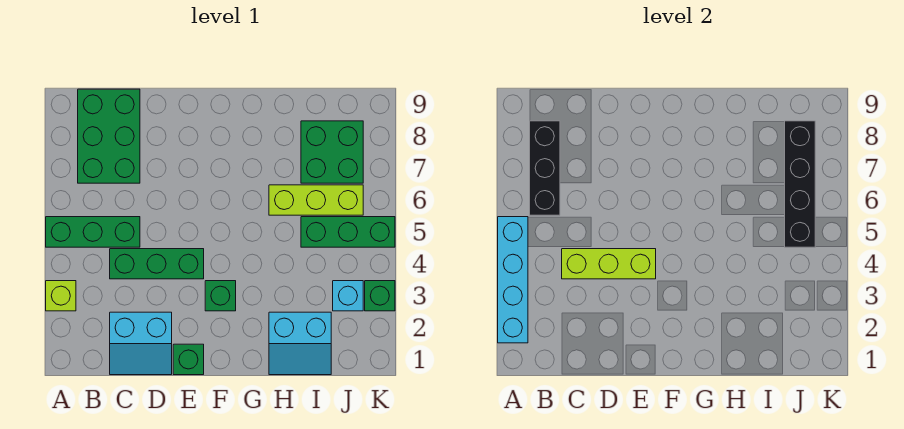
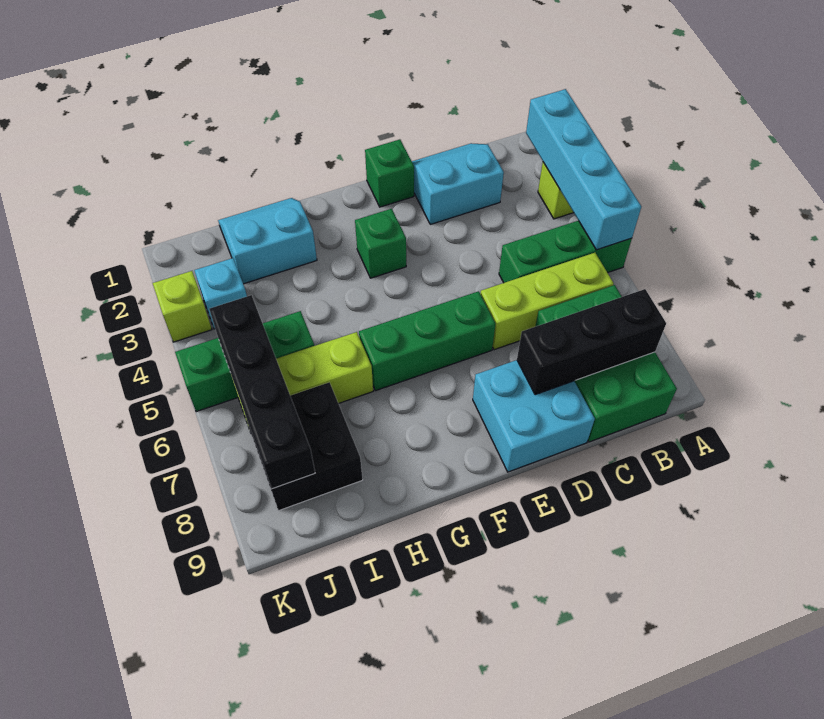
black brick B6:B8 level 2 -> black brick B8:D8 level 2
green brick C4:E4 level 1 -> green brick E6:G6 level 1
lime brick C4:E4 level 2 -> lime brick B6:D6 level 1
none -> cyan brick D8:E9 level 1
green brick I7:J8 level 1 -> black brick I7:J8 level 1
green brick K3 level 1 -> lime brick K3 level 1

